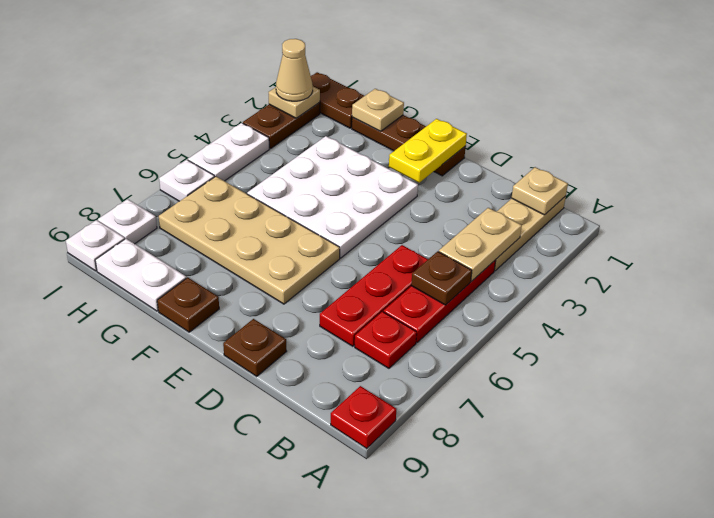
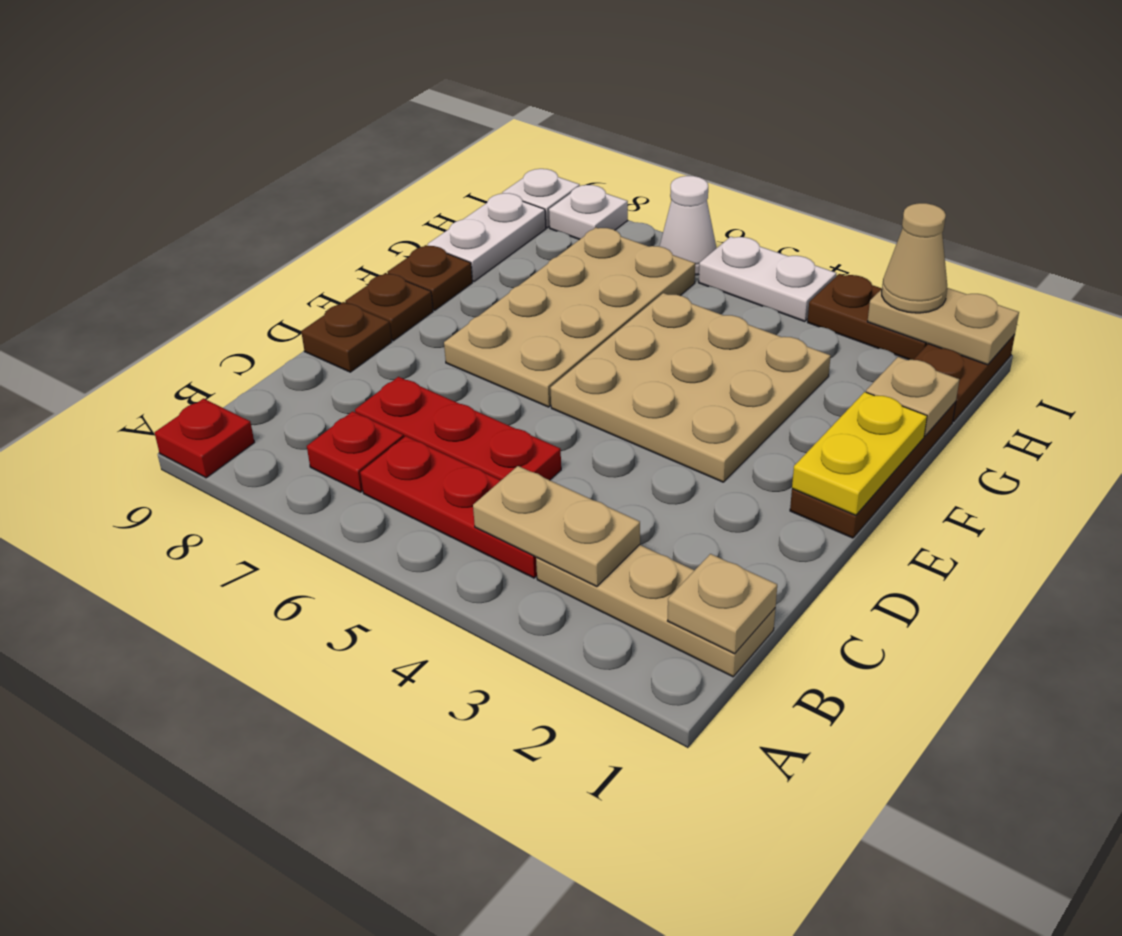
brown plate B5 level 2 -> brown plate E9 level 1
yellow plate E1:E2 level 2 -> yellow plate E1:F1 level 2
white plate E3:G5 level 1 -> tan plate E3:G5 level 1
tan plate I2 level 2 -> tan plate I1:I2 level 2
white plate I6 level 1 -> white cone I6 level 1

